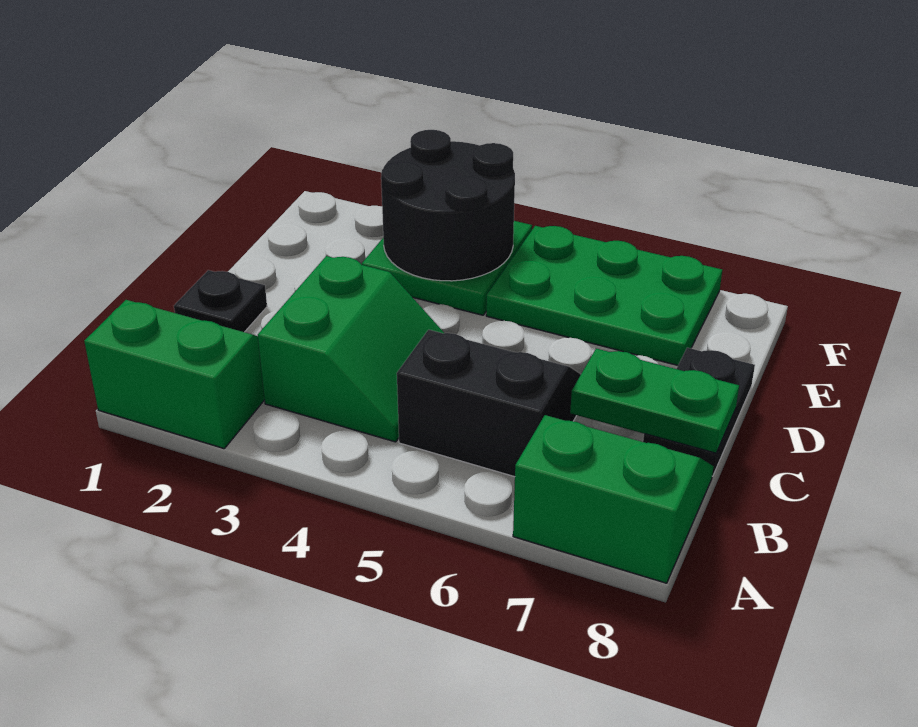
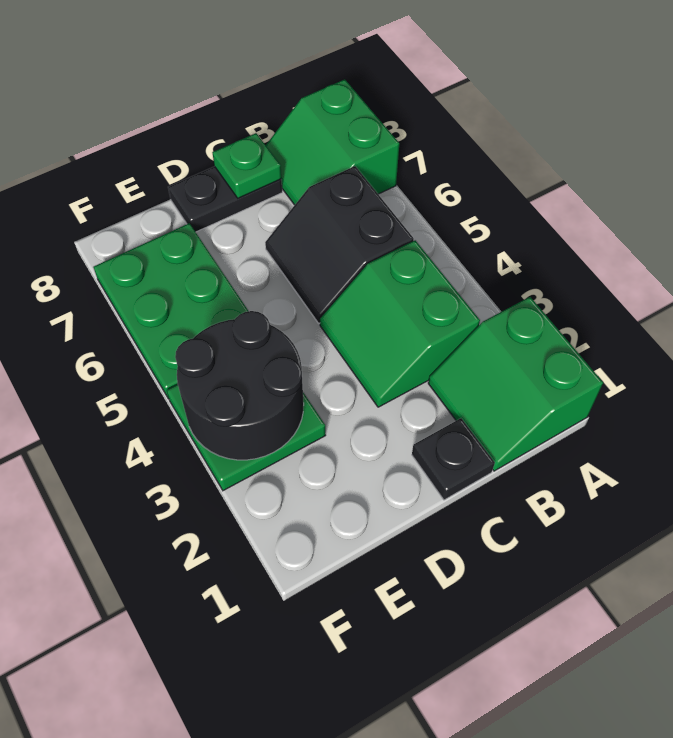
green slope B3:C4 level 1 top 3 -> green slope B3:C4 level 1 top B
green plate C7:C8 level 2 -> green plate C8 level 2

